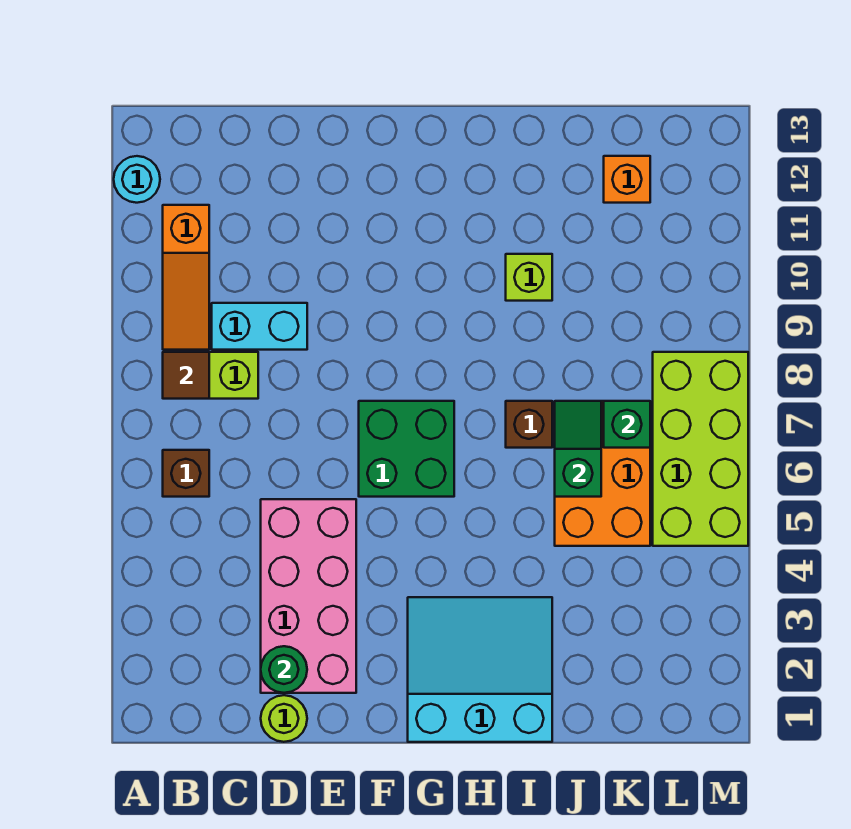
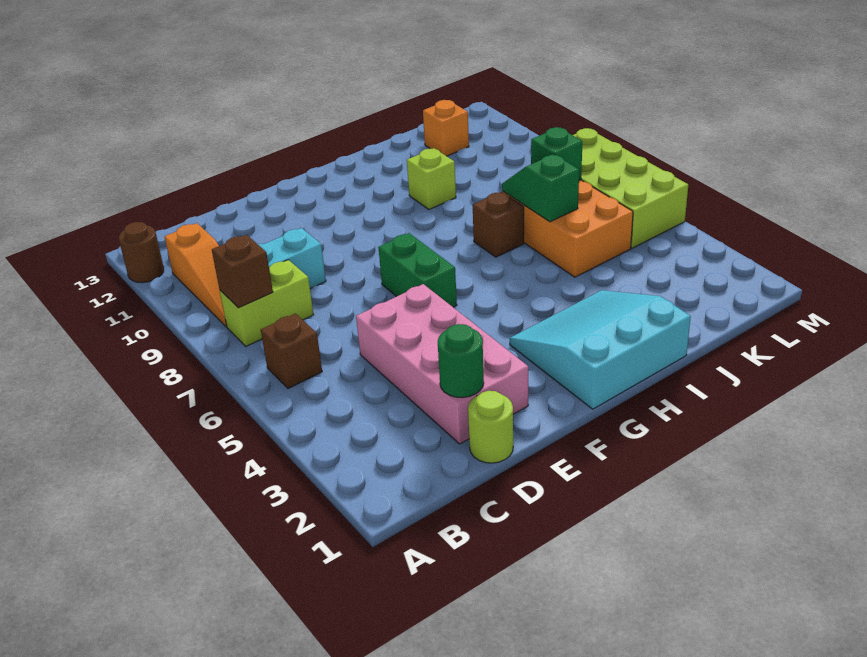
cyan round brick A12 level 1 -> brown round brick A12 level 1
brown tile B8 level 2 -> brown brick B8 level 2
green brick F6:G7 level 1 -> green brick F6:F7 level 1

